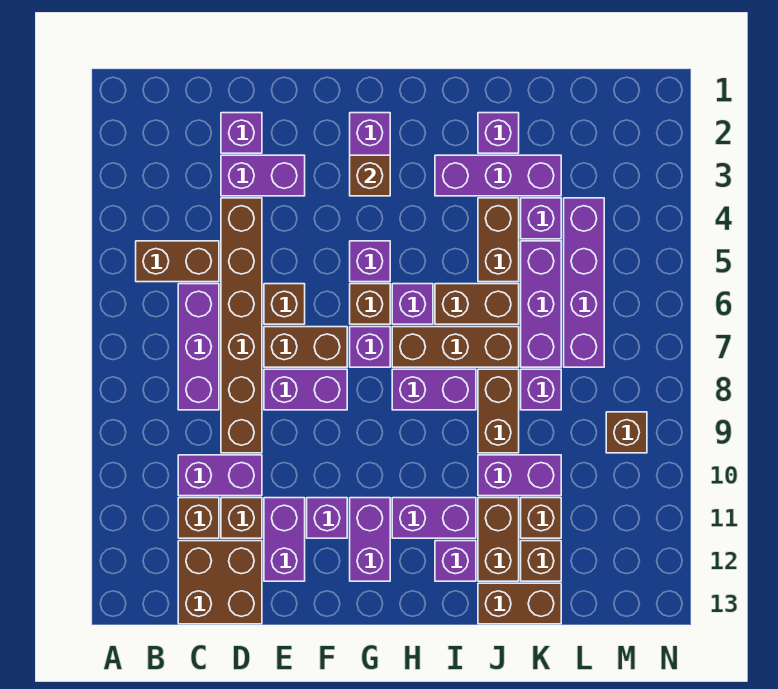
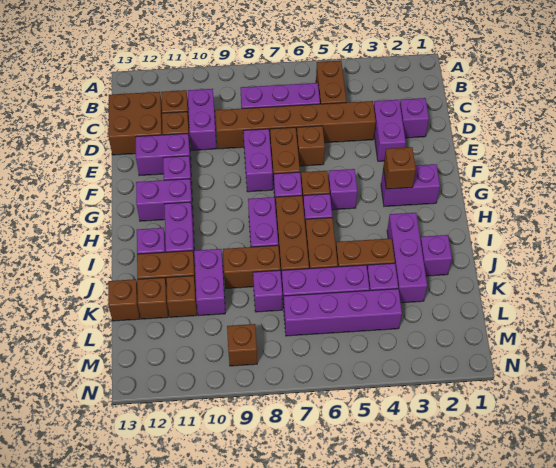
brown brick J13:K13 level 1 -> brown brick K13 level 1

